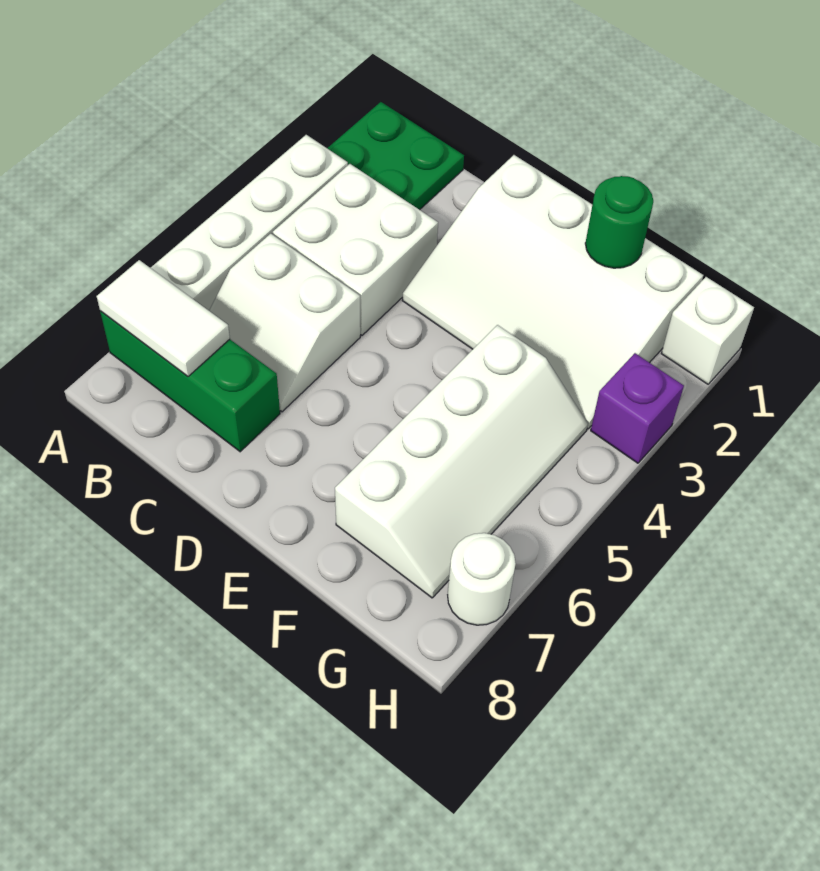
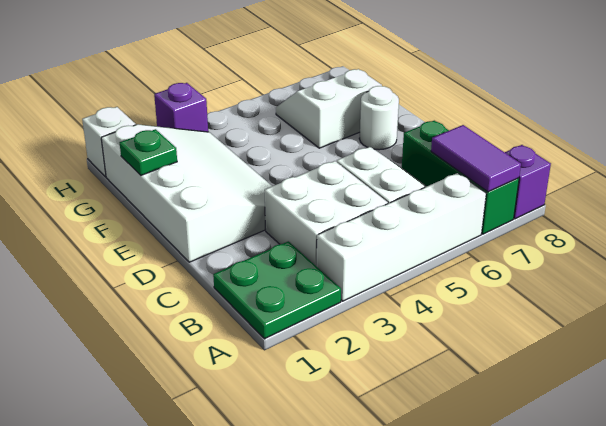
white tile A7:B7 level 2 -> purple tile A7:B7 level 2
none -> purple brick A8 level 1
green round brick F1 level 2 -> green plate F1 level 2
white slope F4:G7 level 1 top F -> white slope F6:G7 level 1 top F
white round brick H7 level 1 -> white round brick E7 level 1

